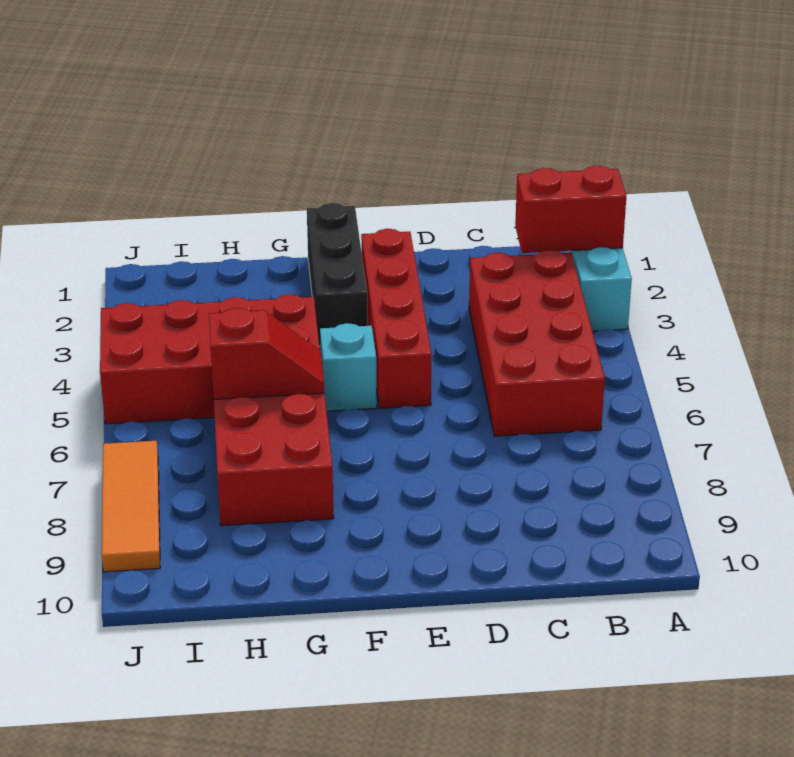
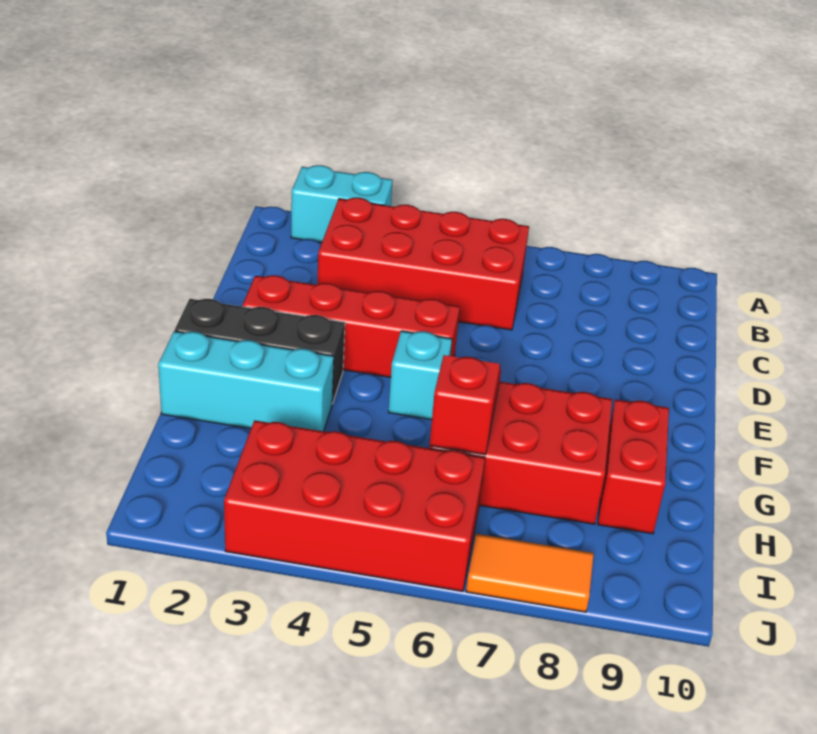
red brick A2:B2 level 2 -> red brick G9:H9 level 1
none -> cyan brick G1:G3 level 1
red brick G4:J5 level 1 -> red brick I3:J6 level 1
orange tile J7:J9 level 1 -> orange tile J7:J8 level 1

